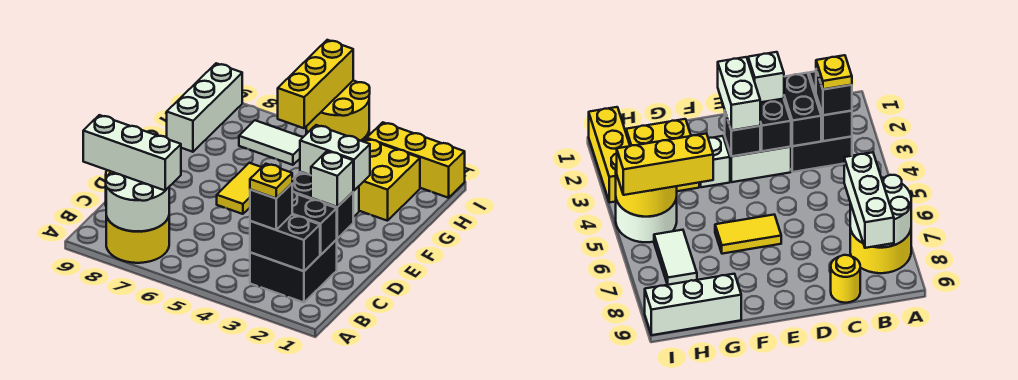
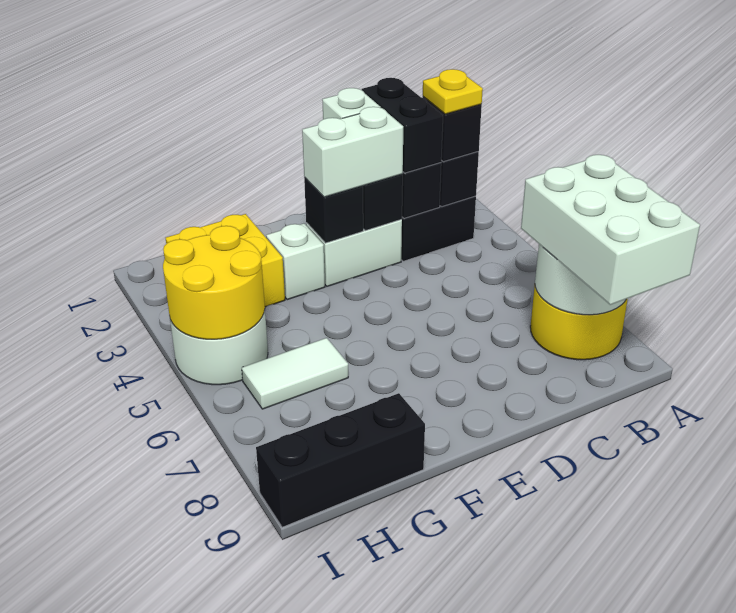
white brick B7:B9 level 3 -> white brick A7:B9 level 3
none -> black brick C2:C3 level 3
yellow round brick C9 level 1 -> none
white brick E2:E3 level 3 -> white brick D3:E3 level 3
yellow tile E6:F6 level 1 -> none
yellow brick G5:I5 level 3 -> none
white brick G9:I9 level 1 -> black brick G9:I9 level 1
white tile H6:H7 level 1 -> white tile G6:H6 level 1
yellow brick I1:I3 level 1 -> none

